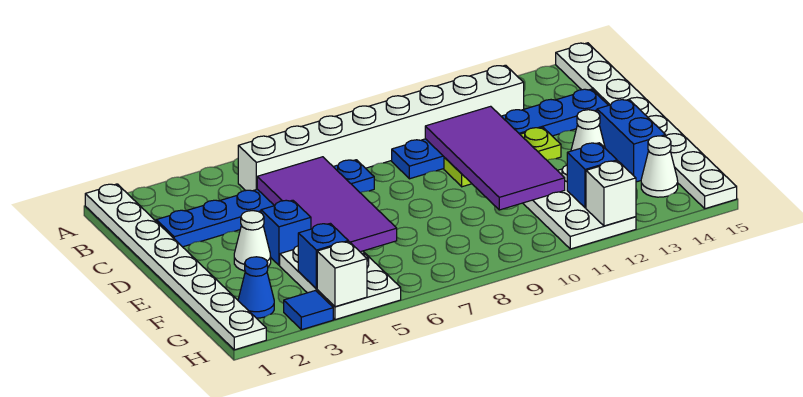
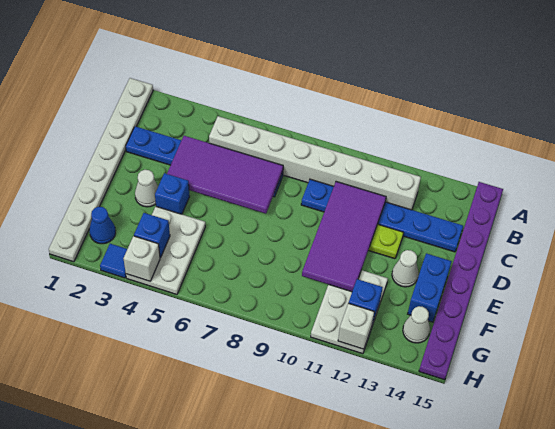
white plate A15:H15 level 1 -> purple plate A15:H15 level 1
purple tile C5:F6 level 2 -> purple tile C4:D7 level 2

